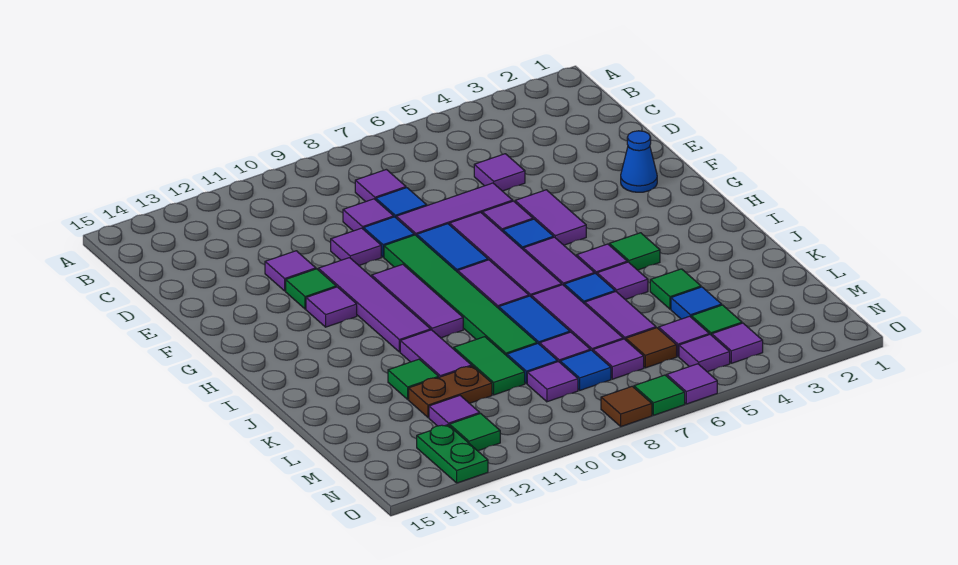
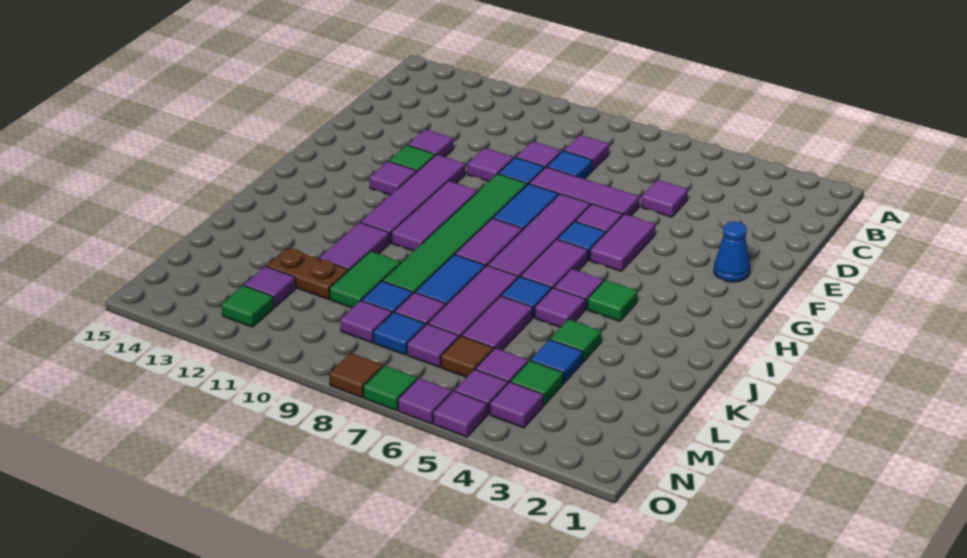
green tile K12 level 1 -> none
green plate N13:O13 level 1 -> none
none -> purple tile O5 level 1

